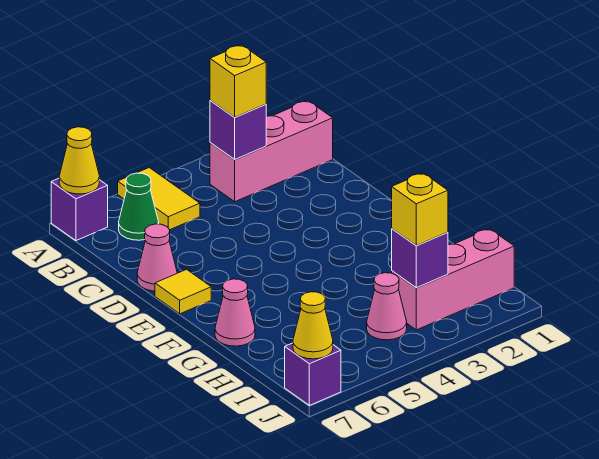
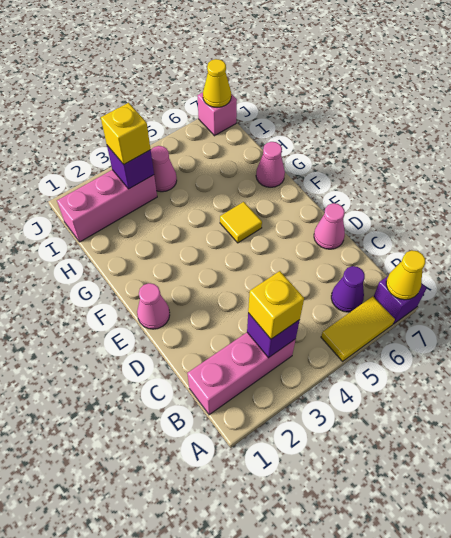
yellow tile A5:B5 level 1 -> yellow tile A5:A6 level 1
green cone B6 level 1 -> purple cone B6 level 1
none -> pink cone E1 level 1
yellow tile E7 level 1 -> yellow tile F5 level 1
purple brick J7 level 1 -> pink brick J7 level 1

